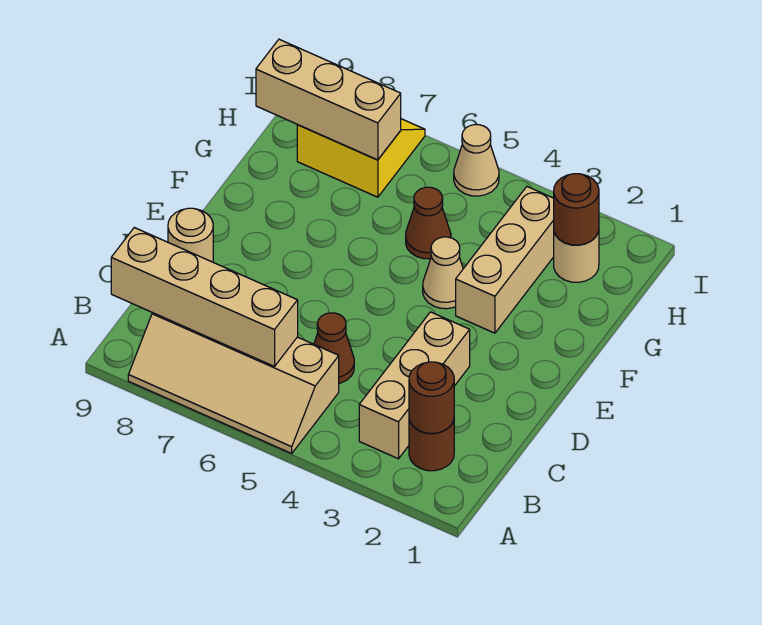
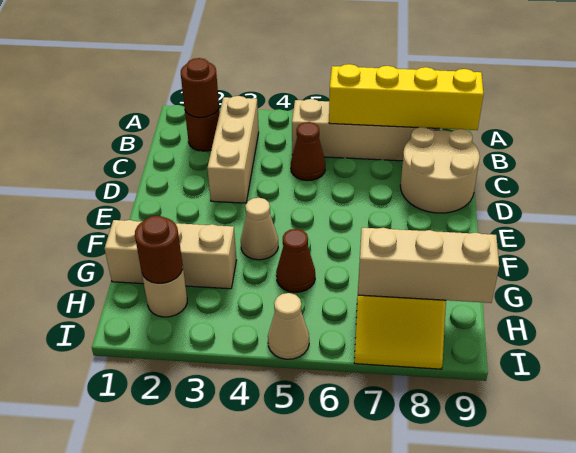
tan brick B6:B9 level 2 -> yellow brick B6:B9 level 2
tan round brick D9 level 1 -> tan round brick C8:D9 level 1
tan brick F3:H3 level 1 -> tan brick G1:G3 level 1

